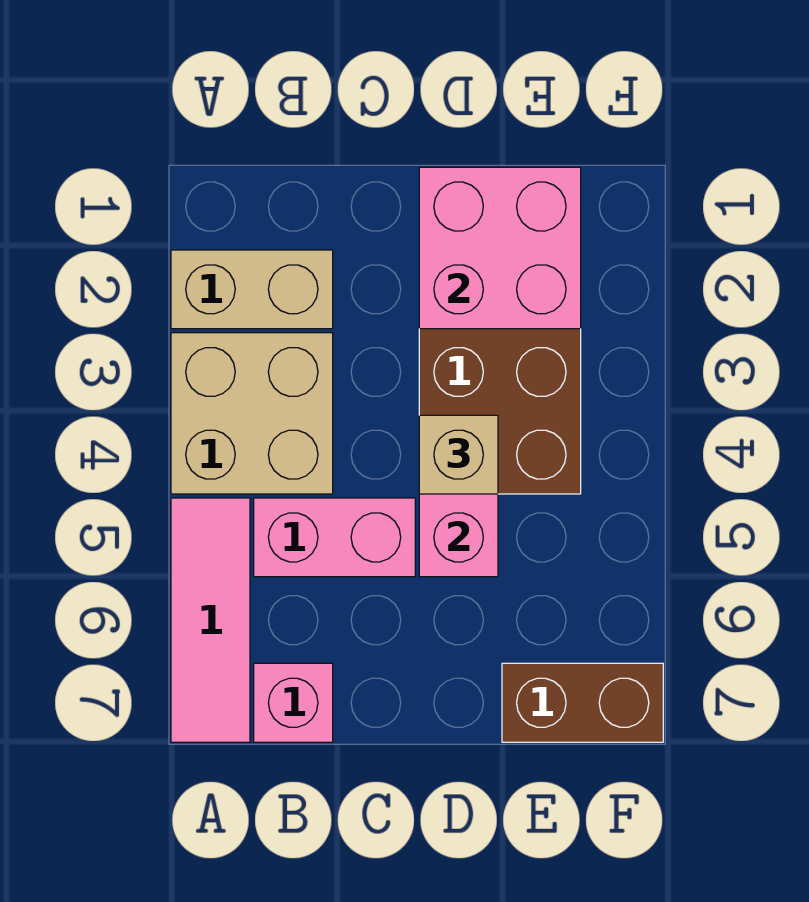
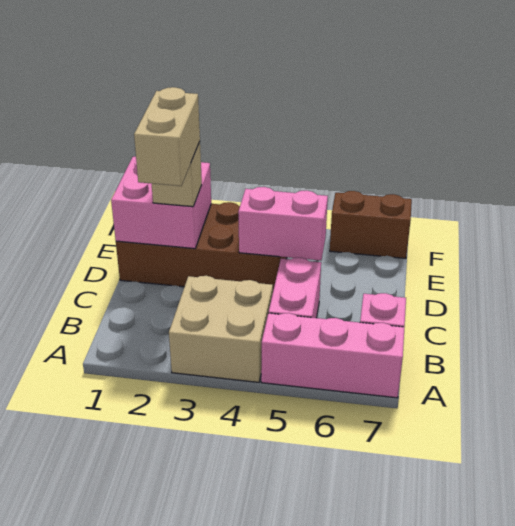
tan brick A2:B2 level 1 -> tan brick C2:D2 level 4
pink tile A5:A7 level 1 -> pink brick A5:A7 level 1
tan brick D4 level 3 -> tan brick D2 level 3
brown brick E7:F7 level 1 -> brown brick F6:F7 level 1

